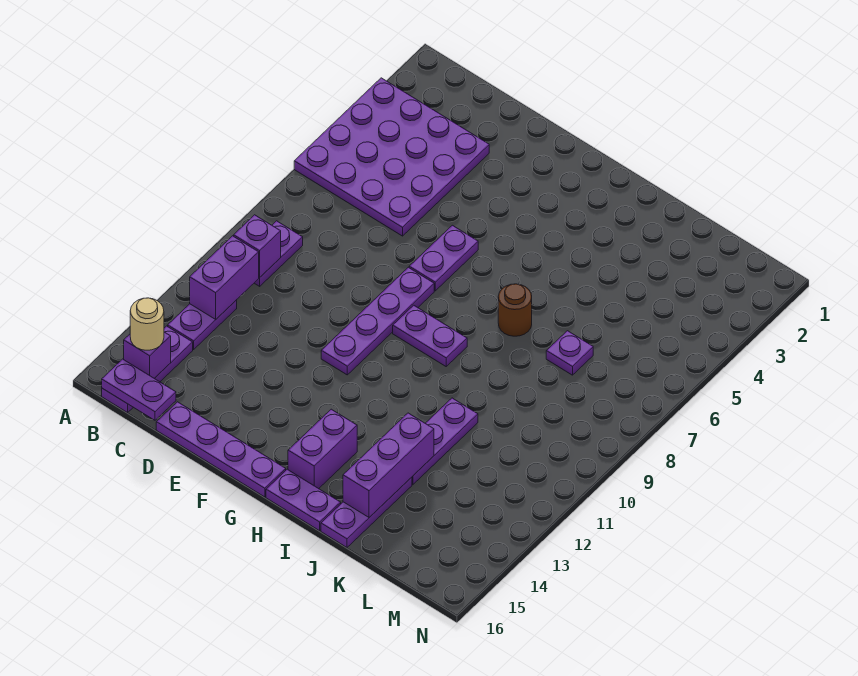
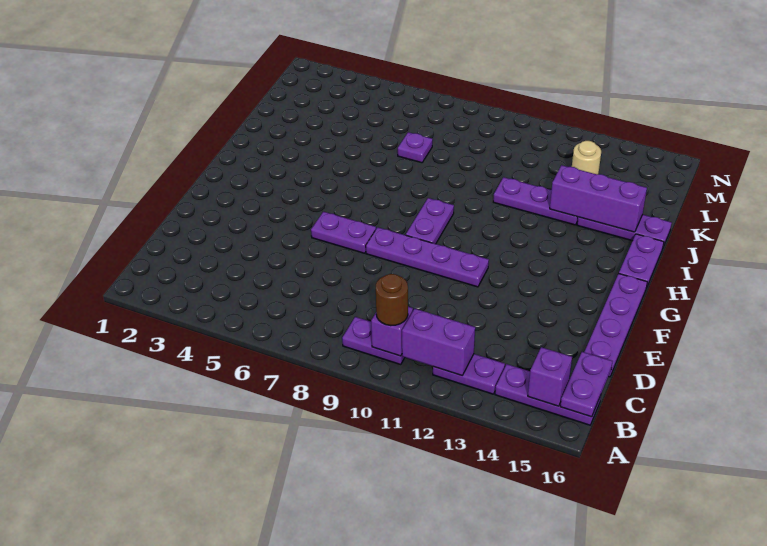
purple plate A3:D6 level 1 -> none
tan round brick B15 level 3 -> tan round brick L13 level 1
purple brick H14:H15 level 1 -> none
brown round brick I7 level 1 -> brown round brick B10 level 3

